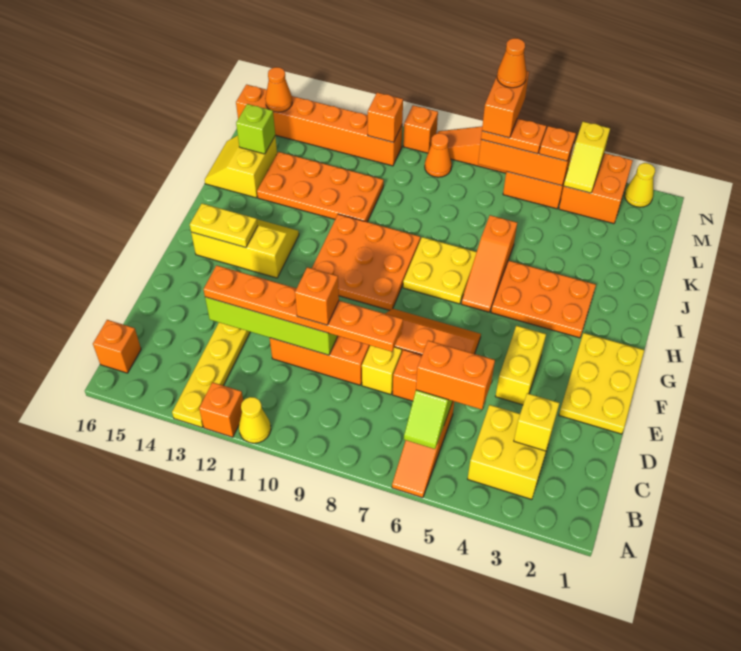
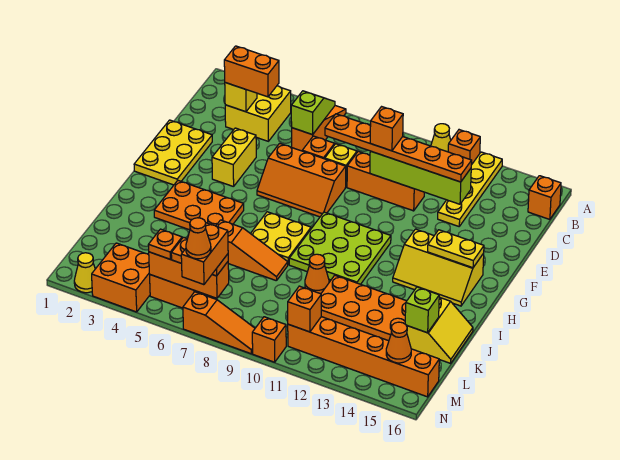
orange brick C5:C6 level 3 -> orange brick C3:C4 level 3
orange plate G9:I11 level 1 -> lime plate G9:I11 level 1
orange slope H6:J6 level 1 top J -> orange slope J6:J8 level 1 top 6
yellow slope M4:N4 level 2 top N -> none
orange cone M9 level 1 -> orange cone J10 level 1

